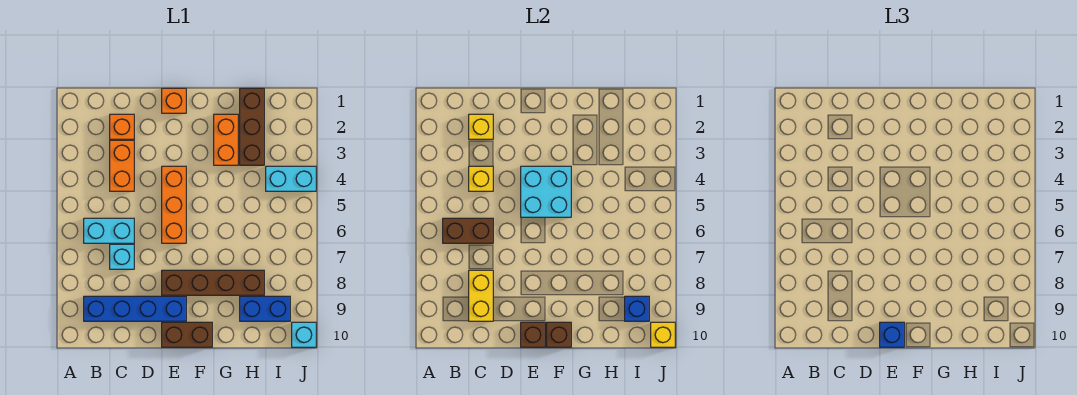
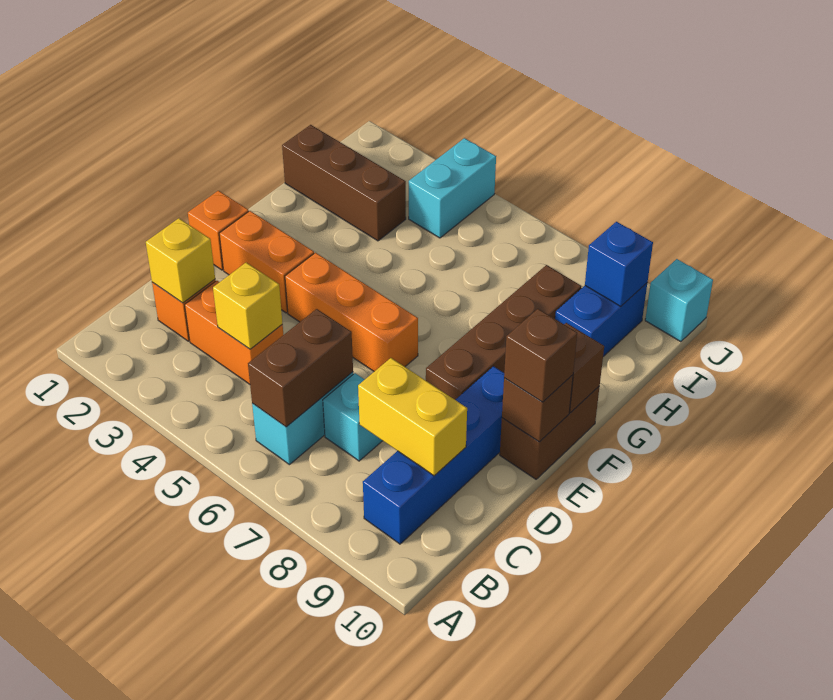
cyan brick E4:F5 level 2 -> none
blue brick E10 level 3 -> brown brick E10 level 3
orange brick G2:G3 level 1 -> orange brick E2:E3 level 1
yellow brick J10 level 2 -> none

